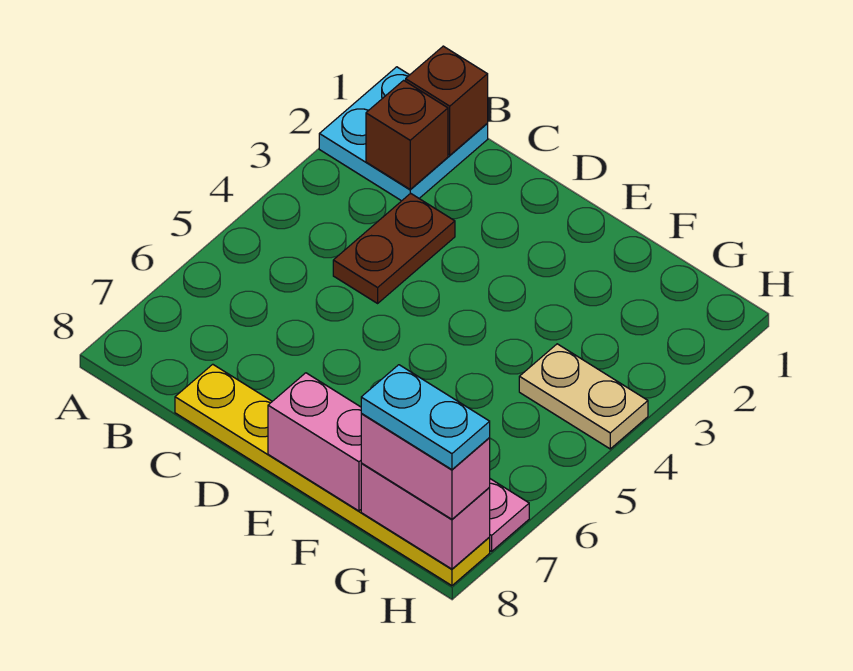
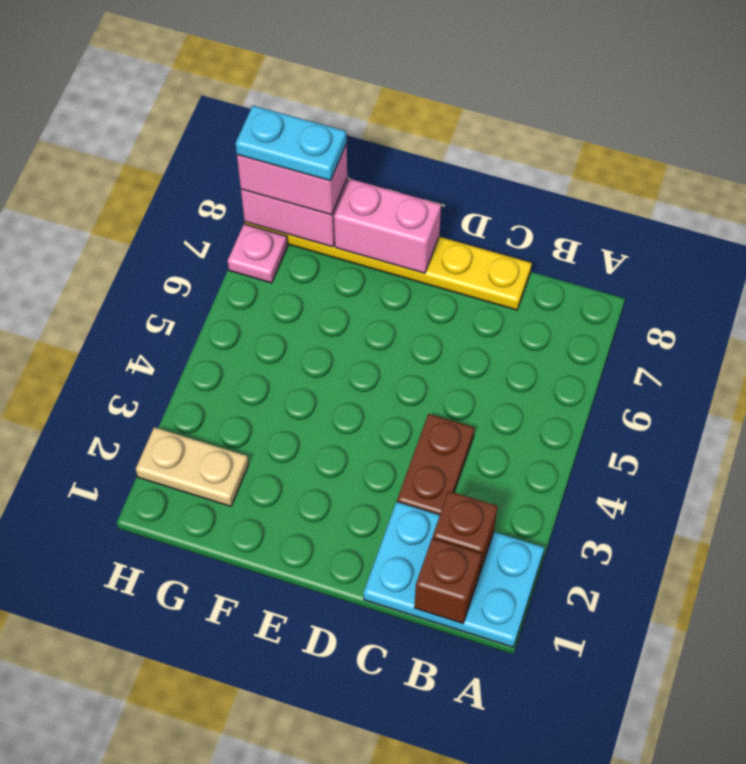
cyan plate A1:B2 level 1 -> cyan plate A1:C2 level 1
tan plate G4:H4 level 1 -> tan plate G2:H2 level 1

